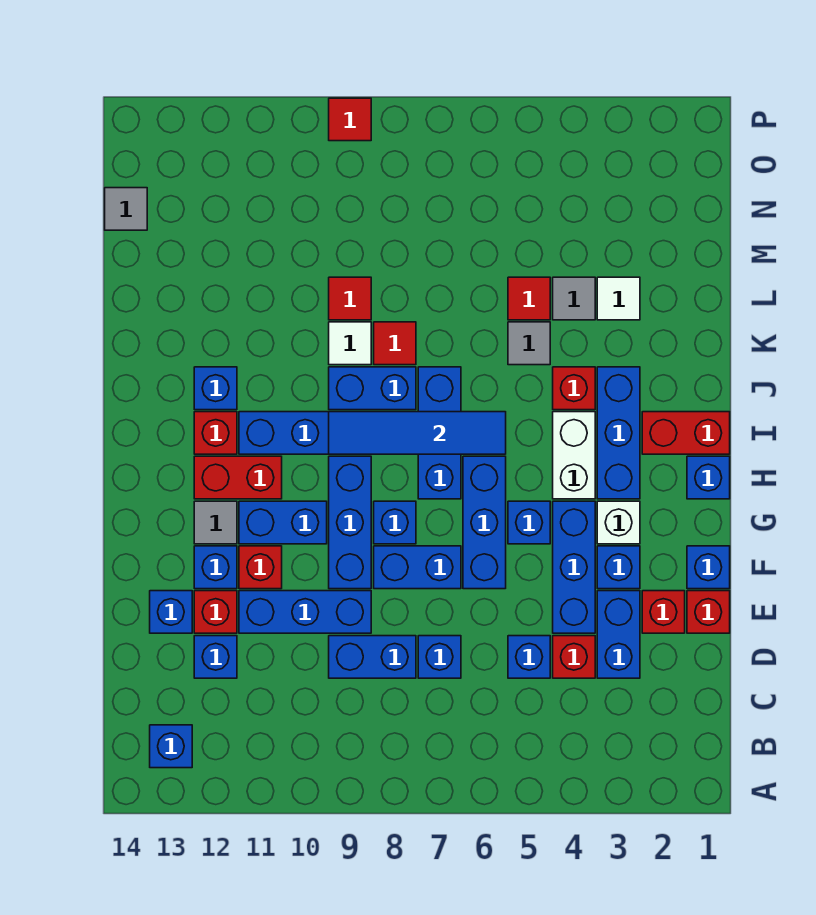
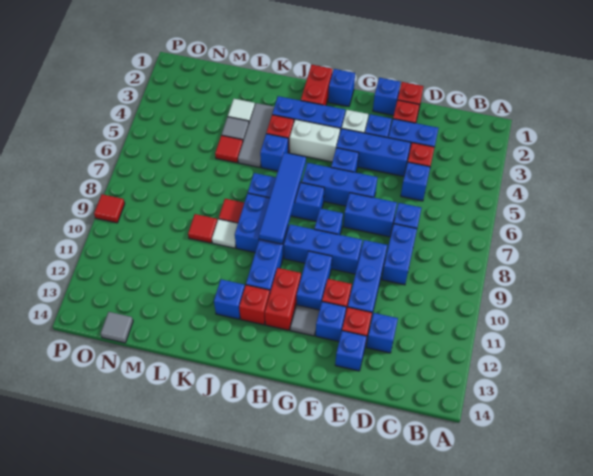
blue brick B13 level 1 -> blue brick J5 level 1
blue brick F7:F8 level 1 -> blue brick E7:F7 level 1
grey tile K5 level 1 -> grey tile K3:K5 level 1

